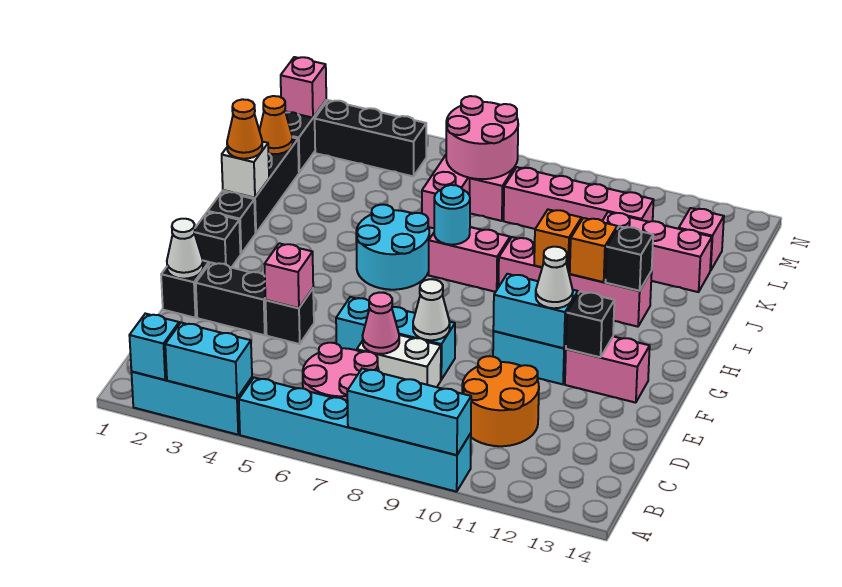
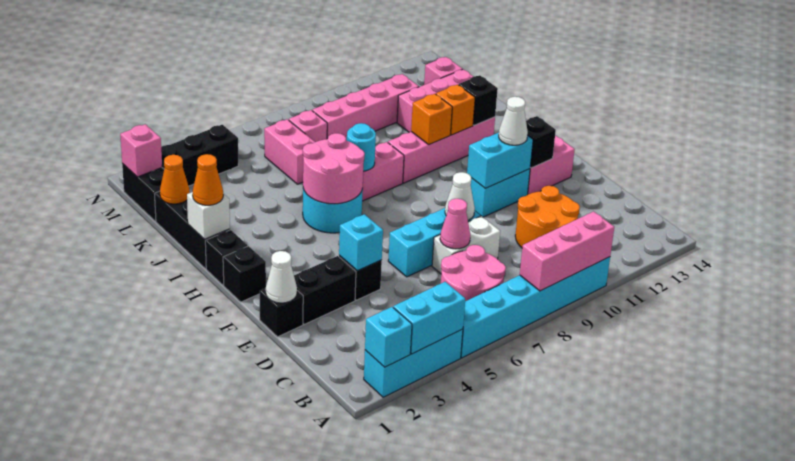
cyan brick A8:A10 level 2 -> pink brick A8:A10 level 2
pink brick E4 level 2 -> cyan brick E4 level 2
pink round brick L6:M7 level 2 -> pink round brick H5:I6 level 2

